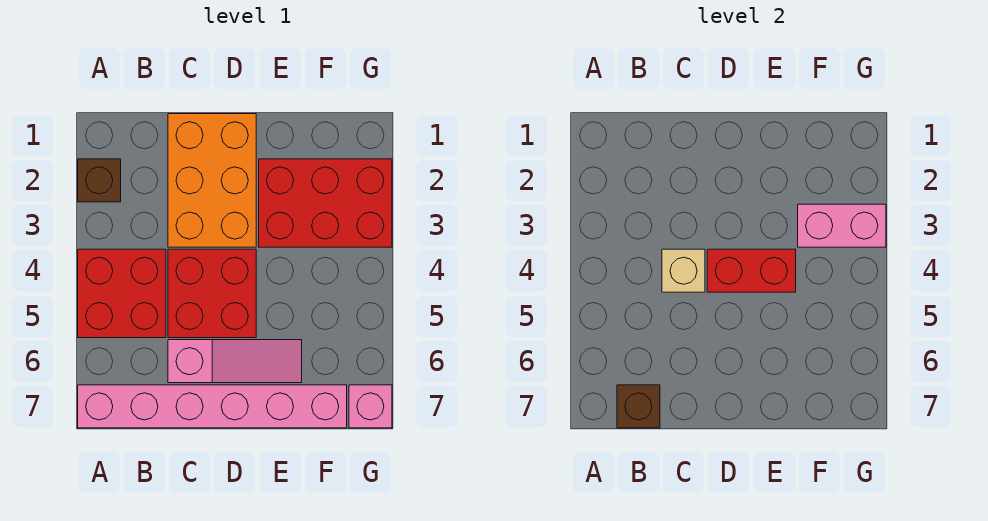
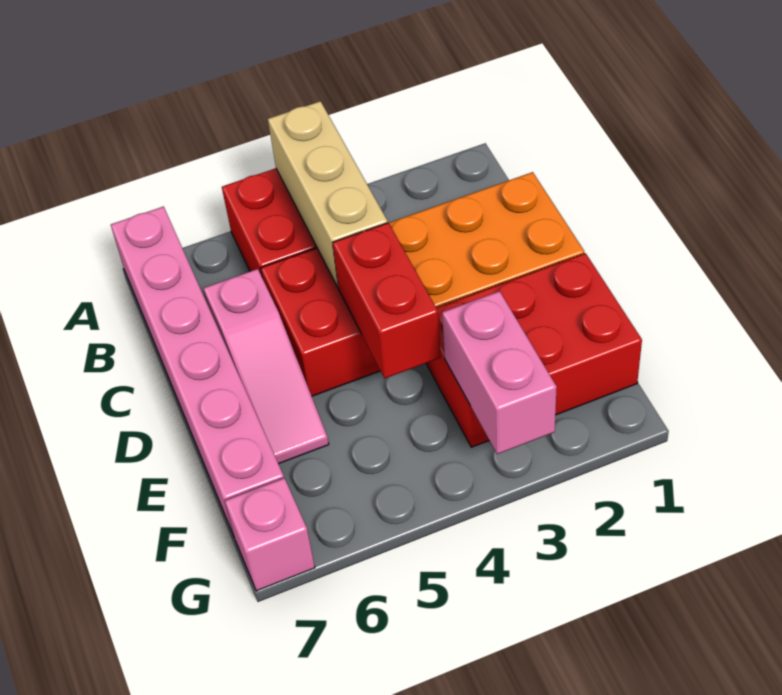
brown brick A2 level 1 -> none
brown brick B7 level 2 -> none
tan brick C4 level 2 -> tan brick A4:C4 level 2
red brick E2:G3 level 1 -> red brick E1:F3 level 1

